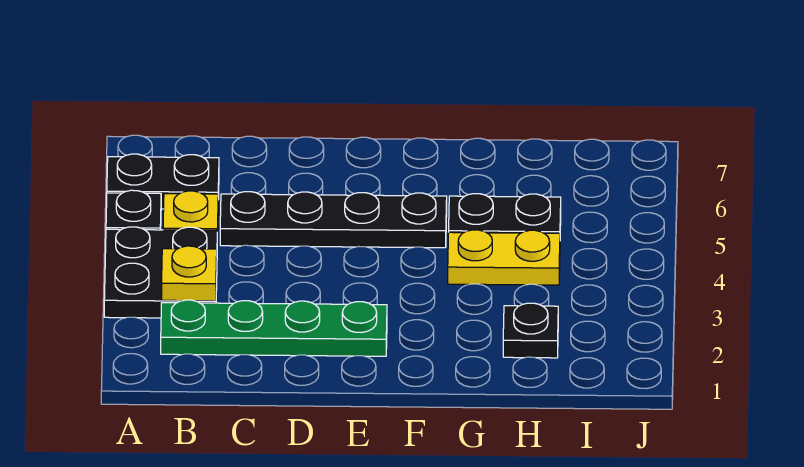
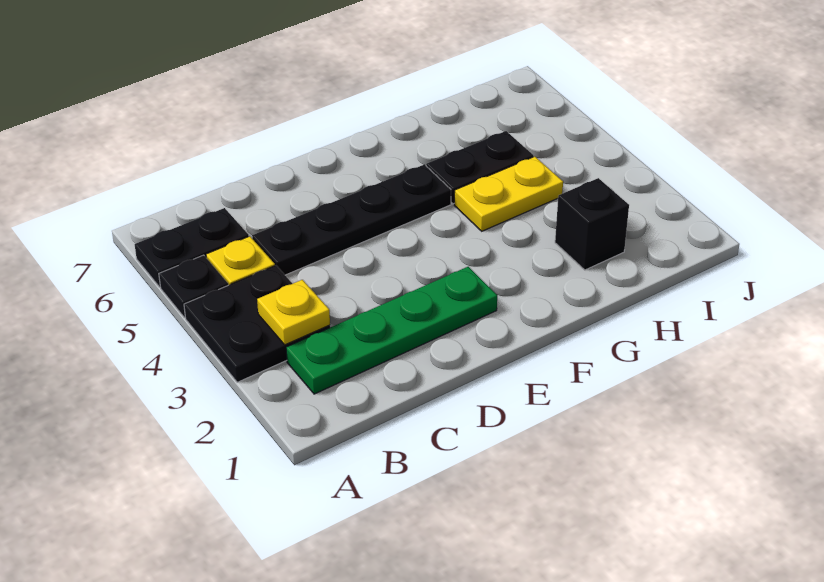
black plate H2 level 1 -> black brick H2 level 1

